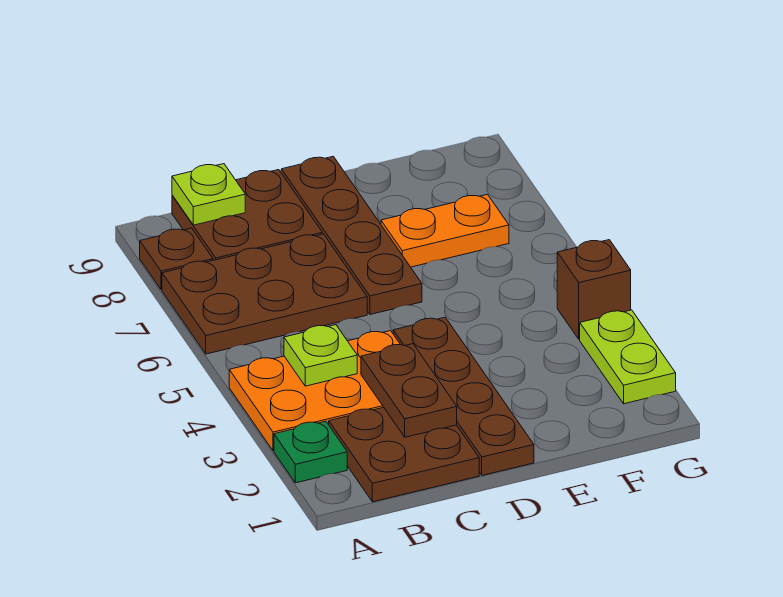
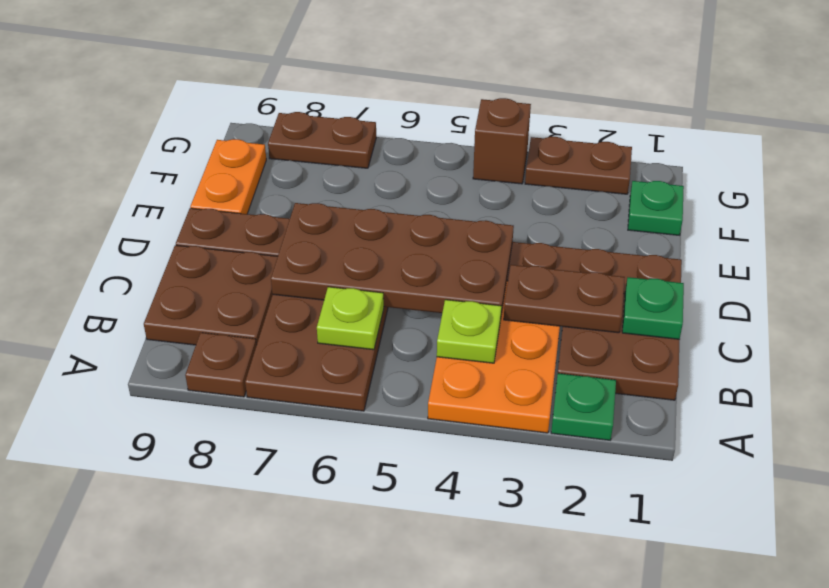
lime plate B9 level 2 -> lime plate B6 level 2
none -> green plate C1 level 2
none -> brown plate C4:D7 level 2
orange plate E7:F7 level 1 -> orange plate E9:F9 level 1
none -> green plate F1 level 1
lime plate G2:G3 level 1 -> brown plate G2:G3 level 1
none -> brown plate G7:G8 level 1

